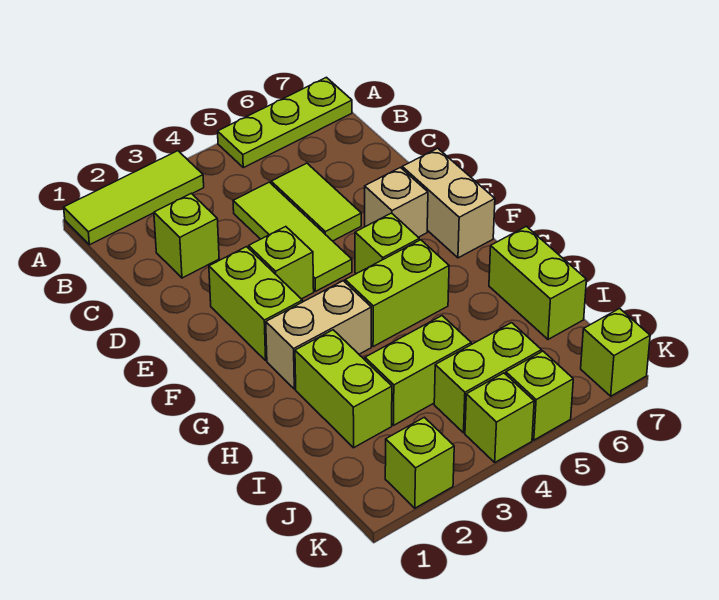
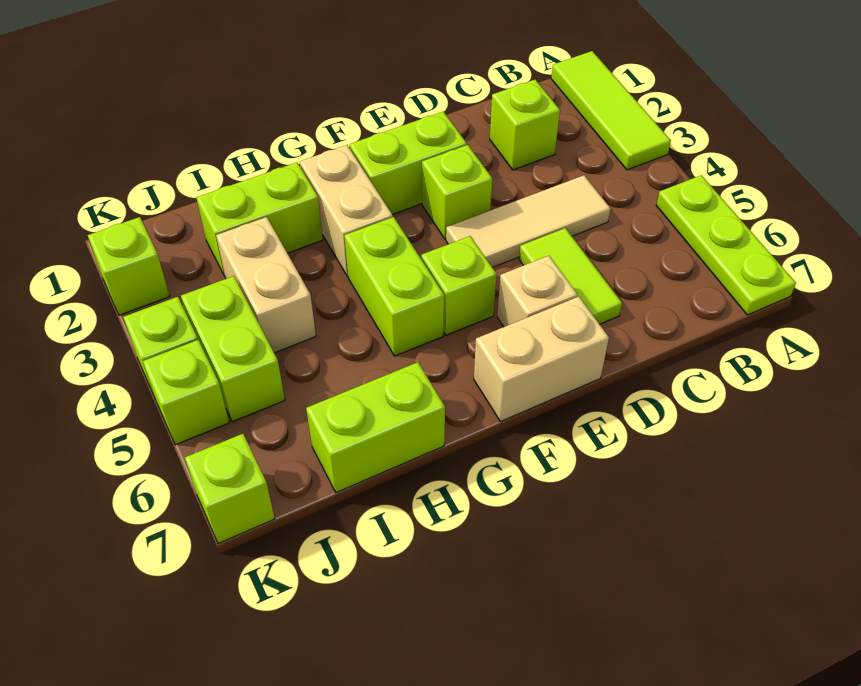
lime tile C4:E4 level 1 -> tan tile C4:E4 level 1
lime tile C5:D5 level 1 -> lime tile D5:D6 level 1
lime brick I3:I4 level 1 -> tan brick I3:I4 level 1

